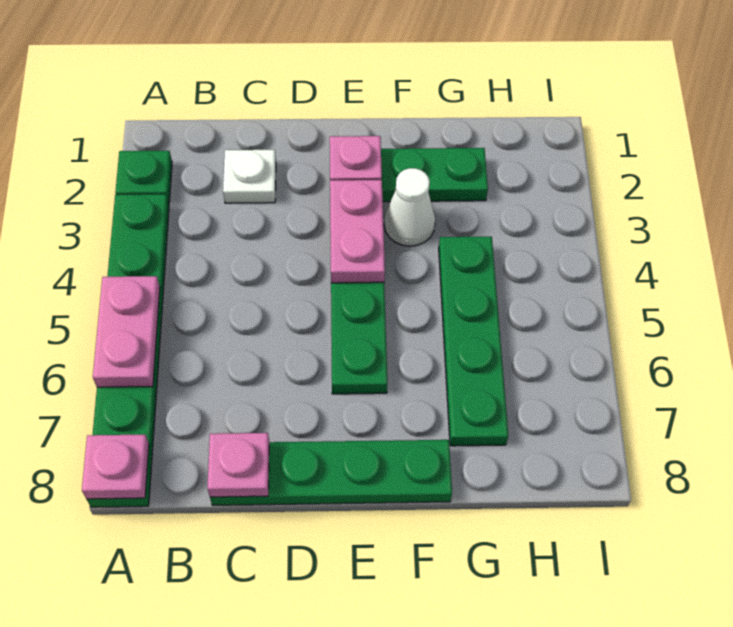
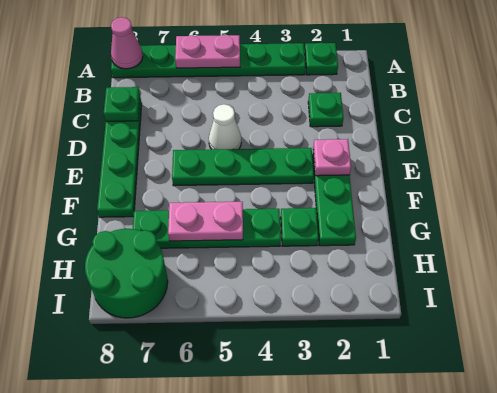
pink plate A8 level 2 -> pink cone A8 level 2
white plate C2 level 1 -> green plate C2 level 1
pink plate C8 level 2 -> green plate C8 level 2
pink plate E3:E4 level 2 -> pink plate G5:G6 level 2
white cone F3 level 1 -> white cone D5 level 1
none -> green plate G3 level 1
none -> green round brick H7:I8 level 1

